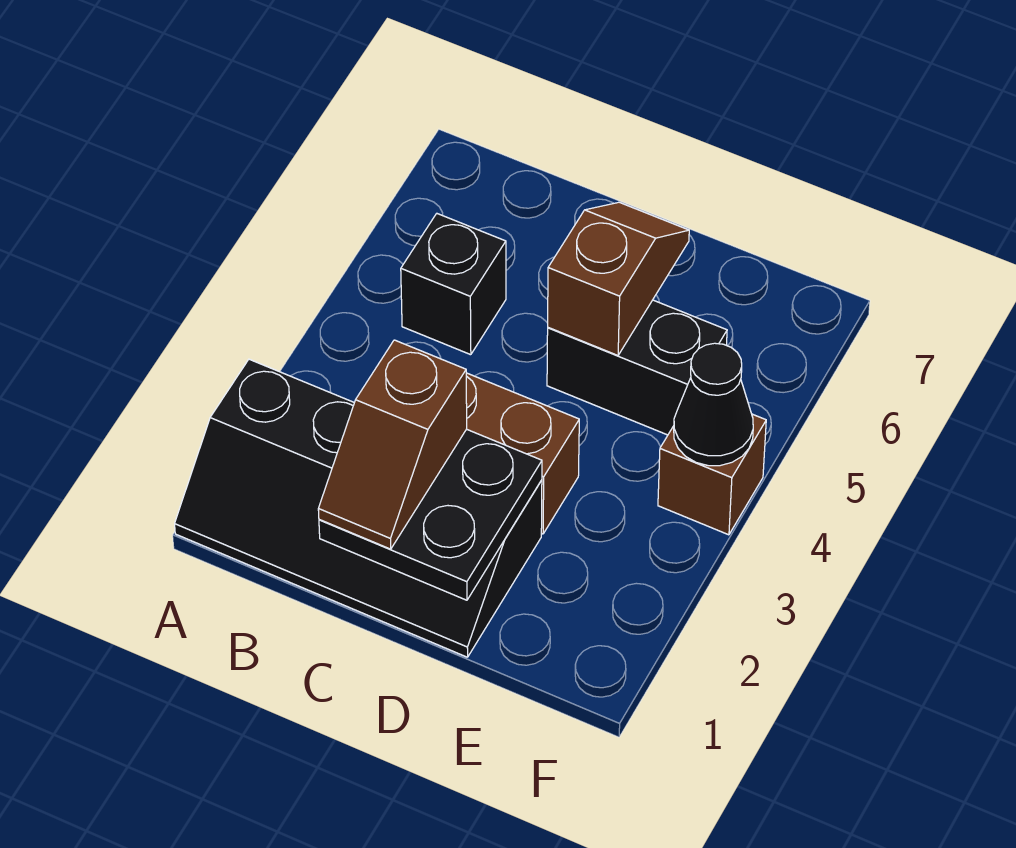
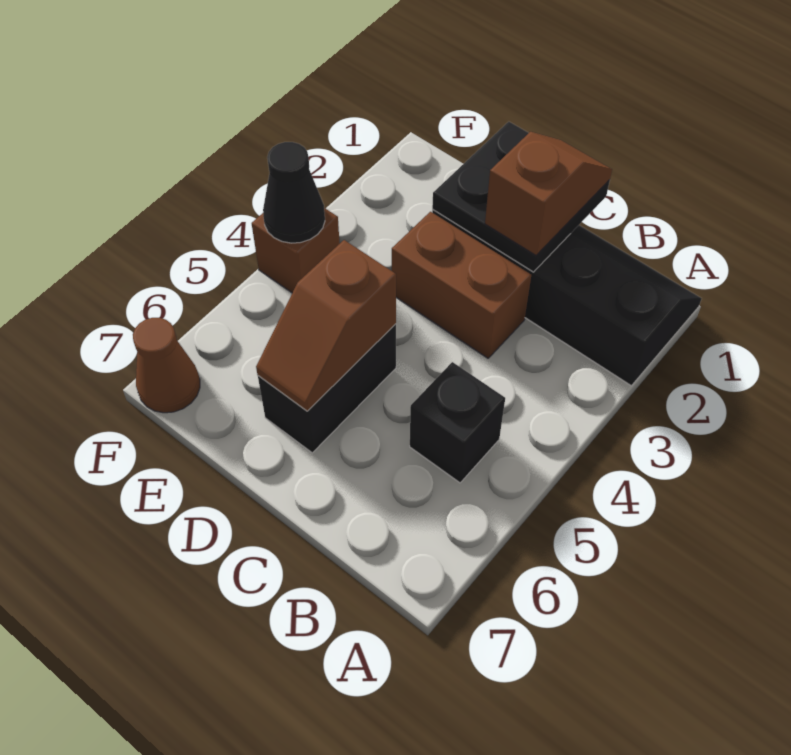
black brick D5:E5 level 1 -> black brick D5:D6 level 1
none -> brown cone F7 level 1

